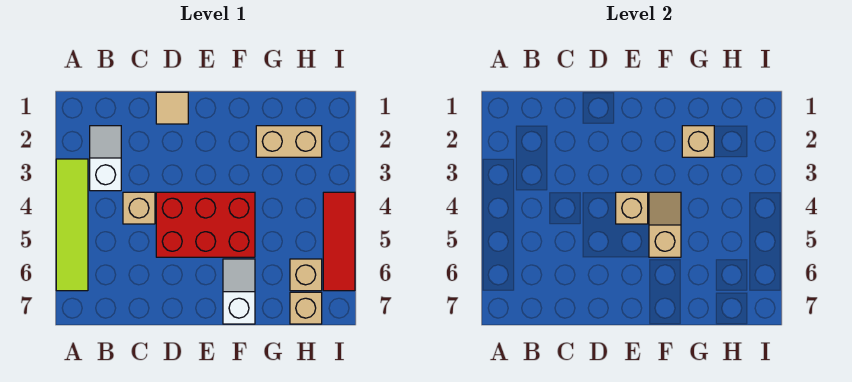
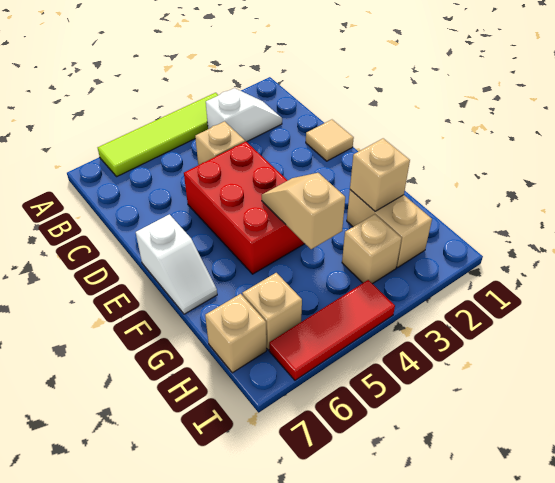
tan brick E4 level 2 -> tan brick H3 level 1
tan slope F4:F5 level 2 top 5 -> tan slope F4:G4 level 2 top G
white slope F6:F7 level 1 top 7 -> white slope E7:F7 level 1 top E

